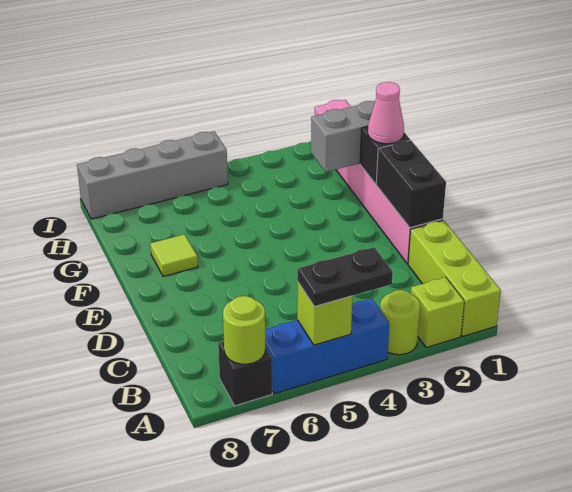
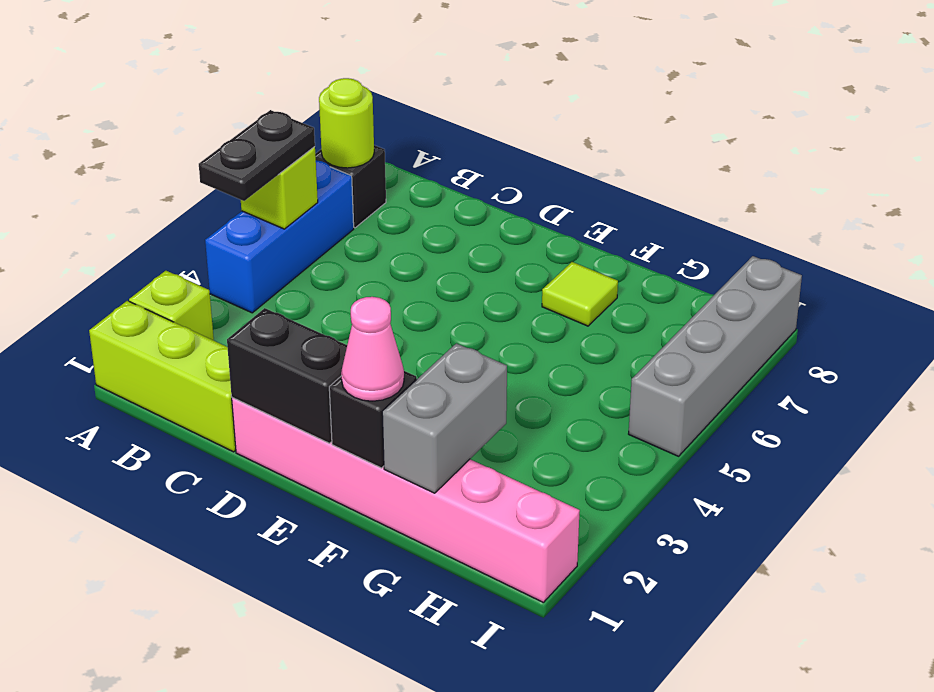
lime round brick A3 level 1 -> none

